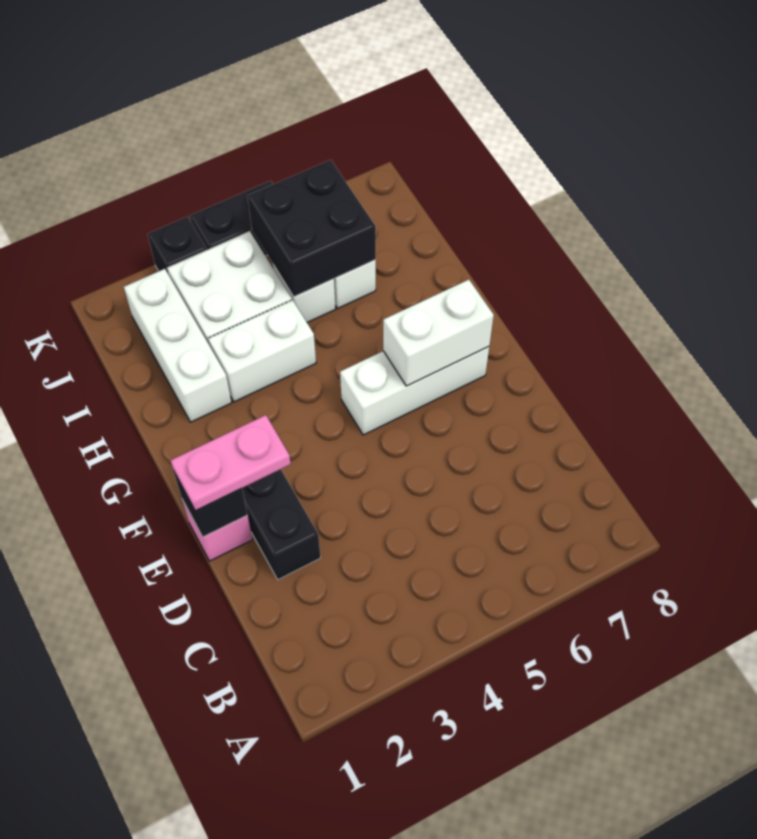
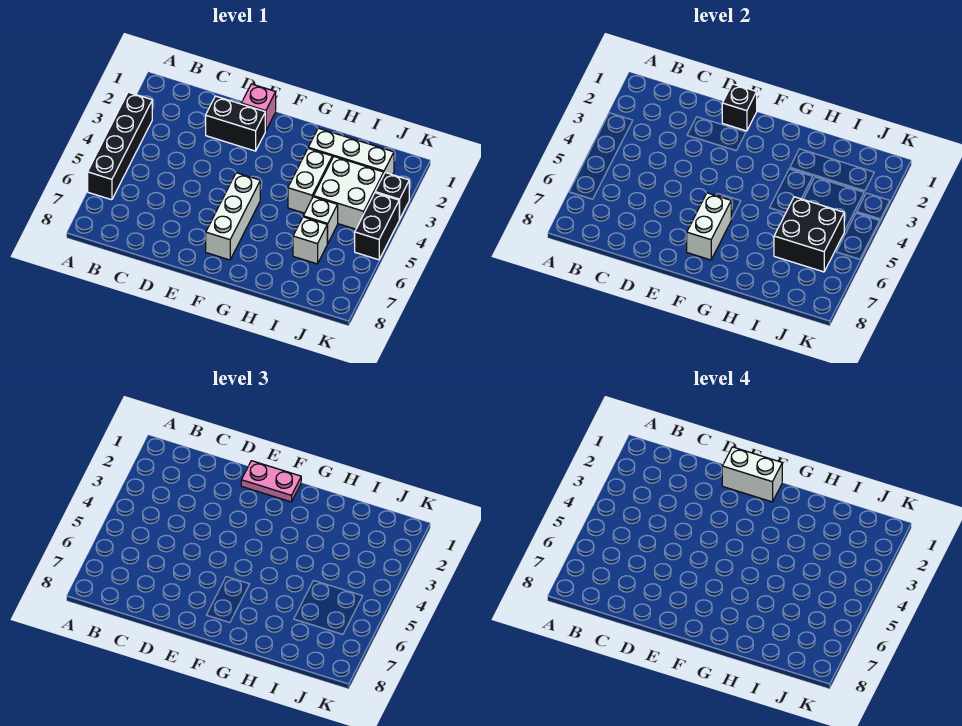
none -> black brick A3:A6 level 1
pink plate E1:E2 level 3 -> pink plate E1:F1 level 3
none -> white brick E1:F1 level 4

